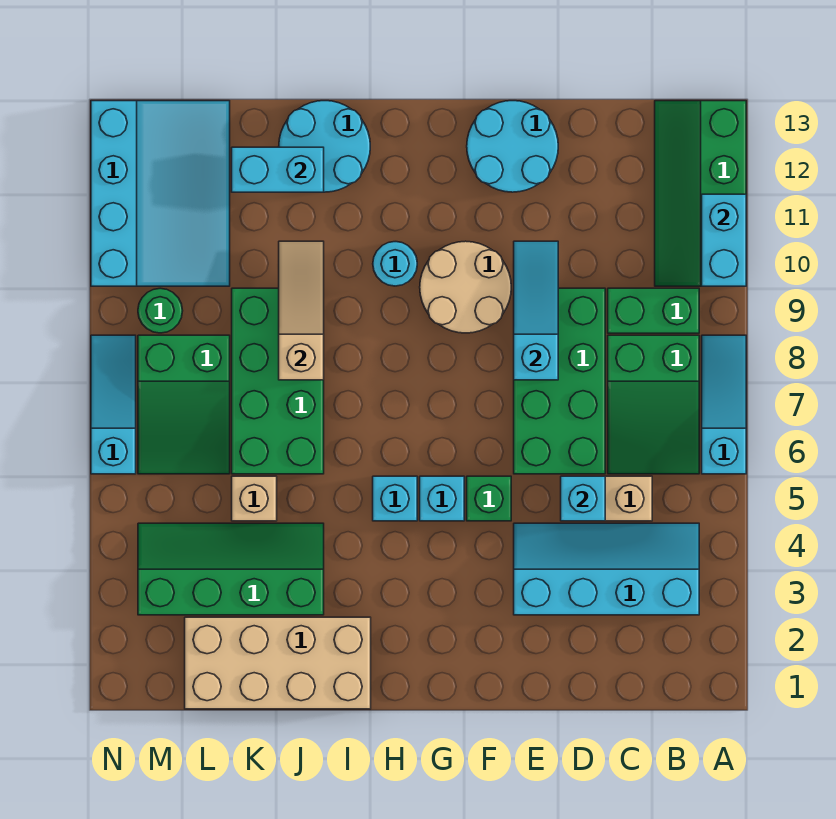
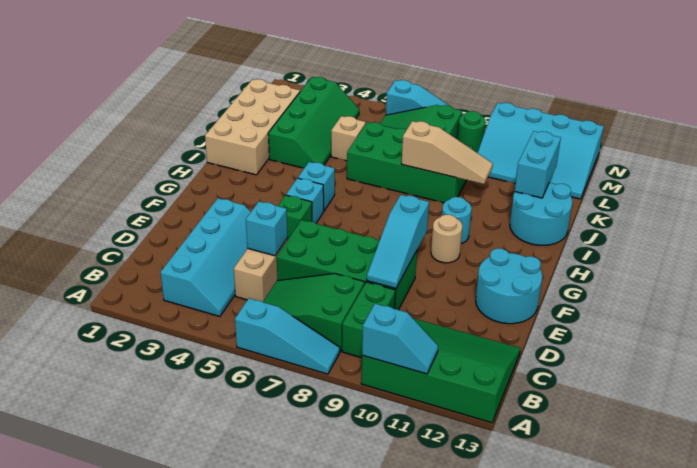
green slope A10:B13 level 1 top A -> green slope A10:C13 level 1 top A
cyan brick A10:A11 level 2 -> cyan slope A10:A11 level 2 top 10
cyan slope E8:E10 level 2 top 8 -> cyan slope D9:F9 level 2 top F
tan round brick F9:G10 level 1 -> tan round brick G10 level 1

